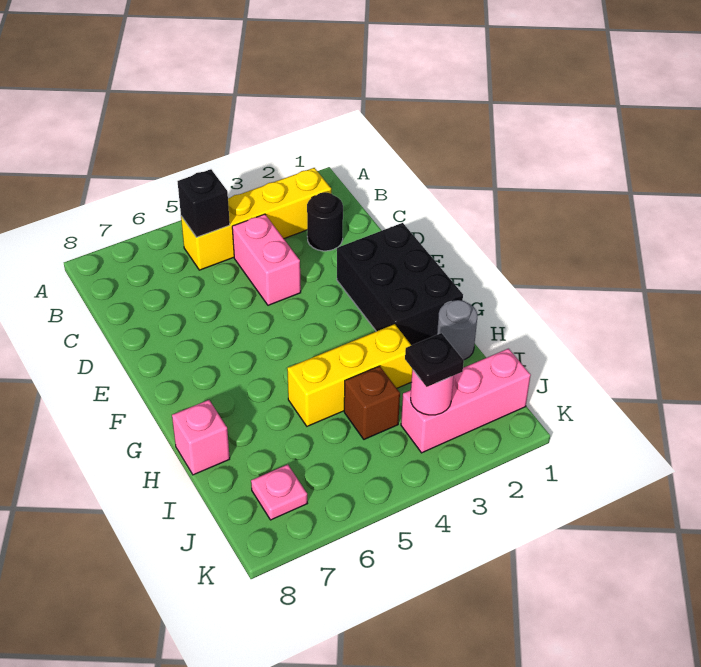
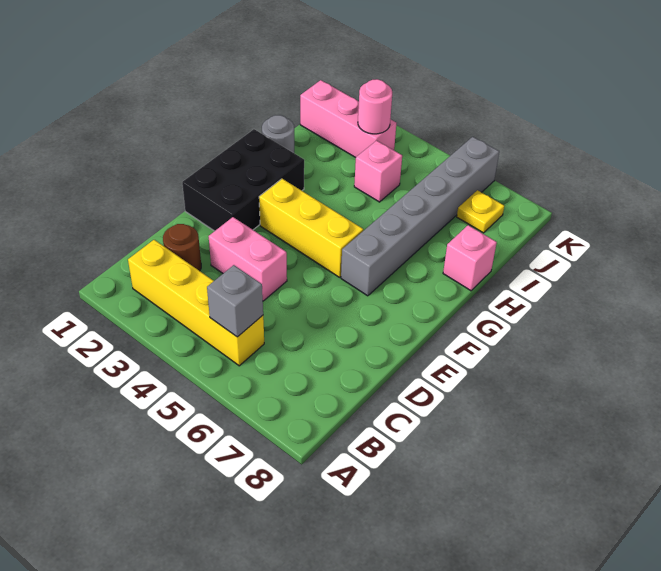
black brick B5 level 2 -> grey brick B5 level 2
black round brick C2 level 1 -> brown round brick C2 level 1
pink brick C4:D4 level 1 -> pink brick D3:D4 level 1
none -> grey brick F6:K6 level 1
yellow brick H3:H5 level 1 -> yellow brick F3:F5 level 1
brown brick I4 level 1 -> pink brick I4 level 1
black plate J3 level 3 -> none
pink plate J7 level 1 -> yellow plate J7 level 1

